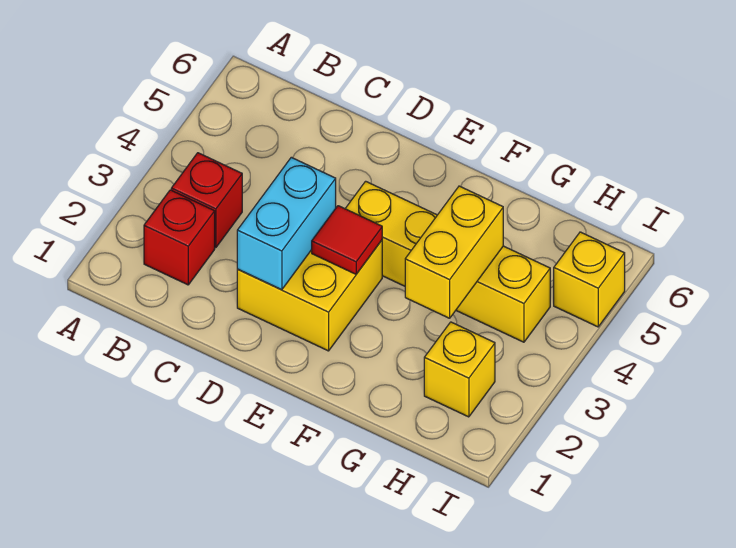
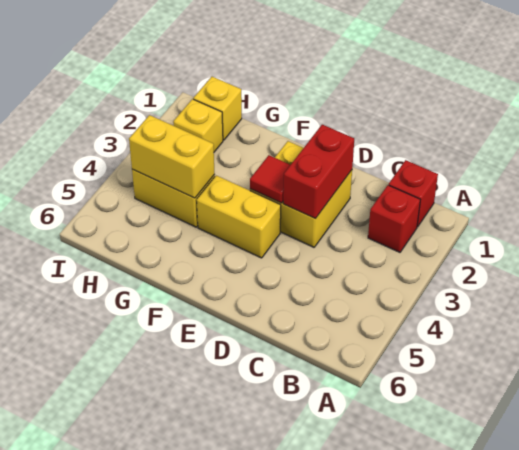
red brick B3 level 1 -> red brick B1 level 1
cyan brick D2:D3 level 2 -> red brick D2:D3 level 2
yellow brick G3:G4 level 2 -> yellow brick G4:H4 level 2
yellow brick I5 level 1 -> yellow brick H1 level 1

